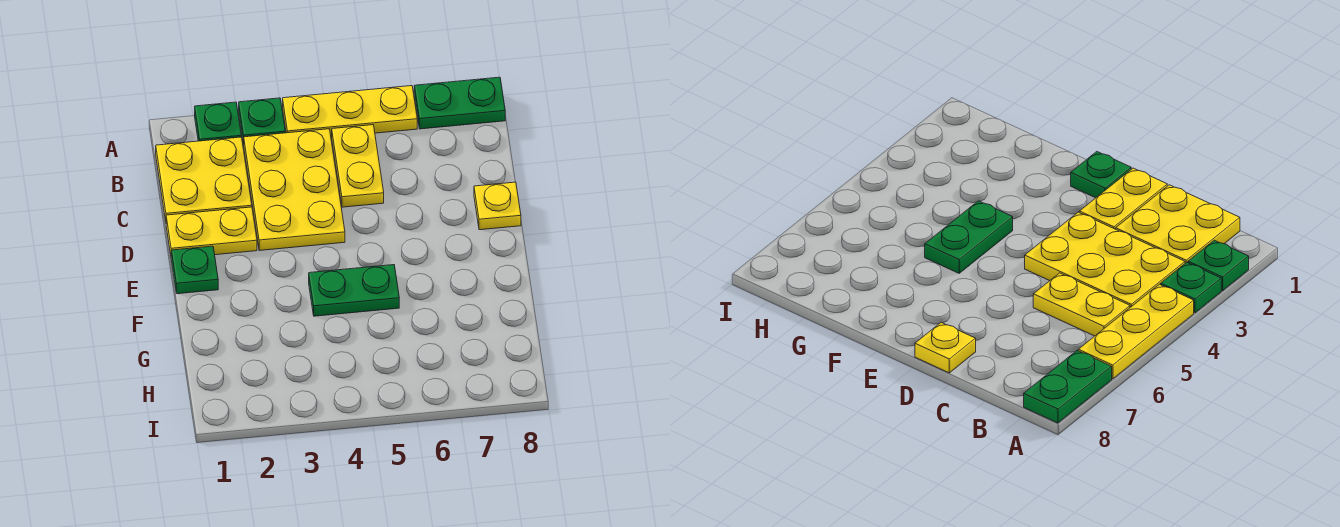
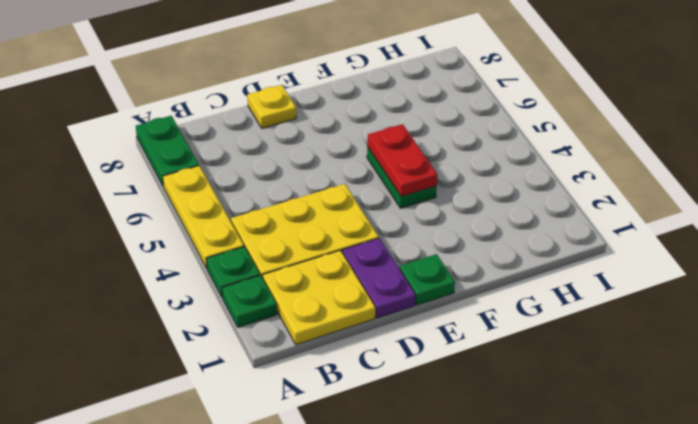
yellow plate B5:C5 level 1 -> none
yellow plate D1:D2 level 1 -> purple plate D1:D2 level 1
none -> red plate F4:F5 level 2

